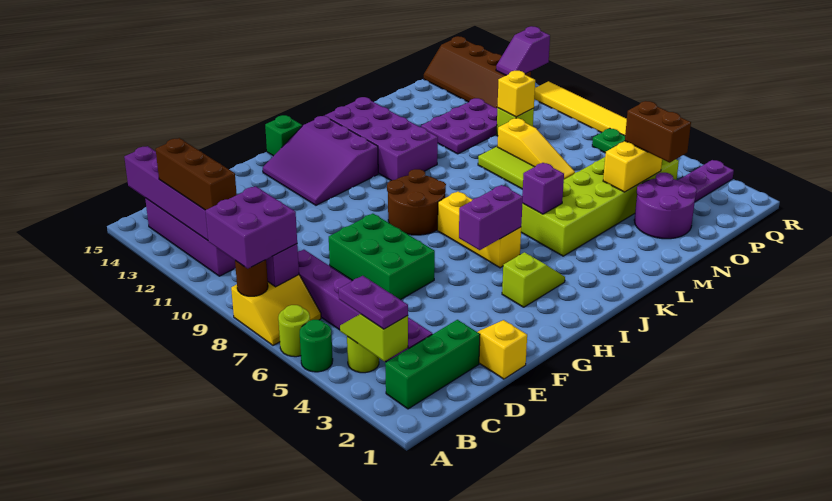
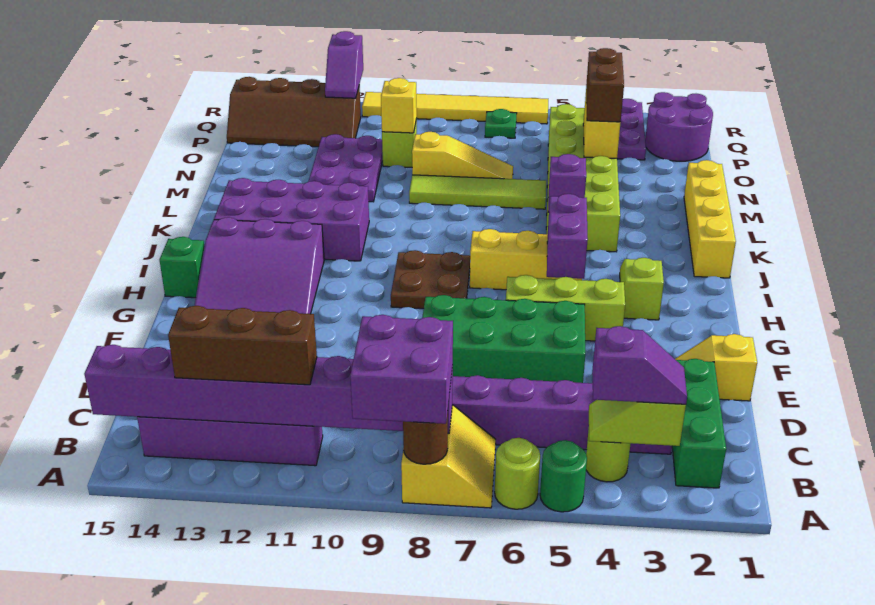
purple plate B3:B4 level 3 -> purple slope B3:B4 level 3 top 4
green brick E6:F8 level 1 -> green brick E5:F8 level 1
none -> lime brick G4:G6 level 1
brown round brick H8:I9 level 1 -> brown plate H8:I9 level 1
none -> yellow brick J1:M1 level 1
purple round brick N2:O3 level 1 -> purple round brick P1:Q2 level 1
brown brick O3:O4 level 3 -> brown brick N4:O4 level 3

